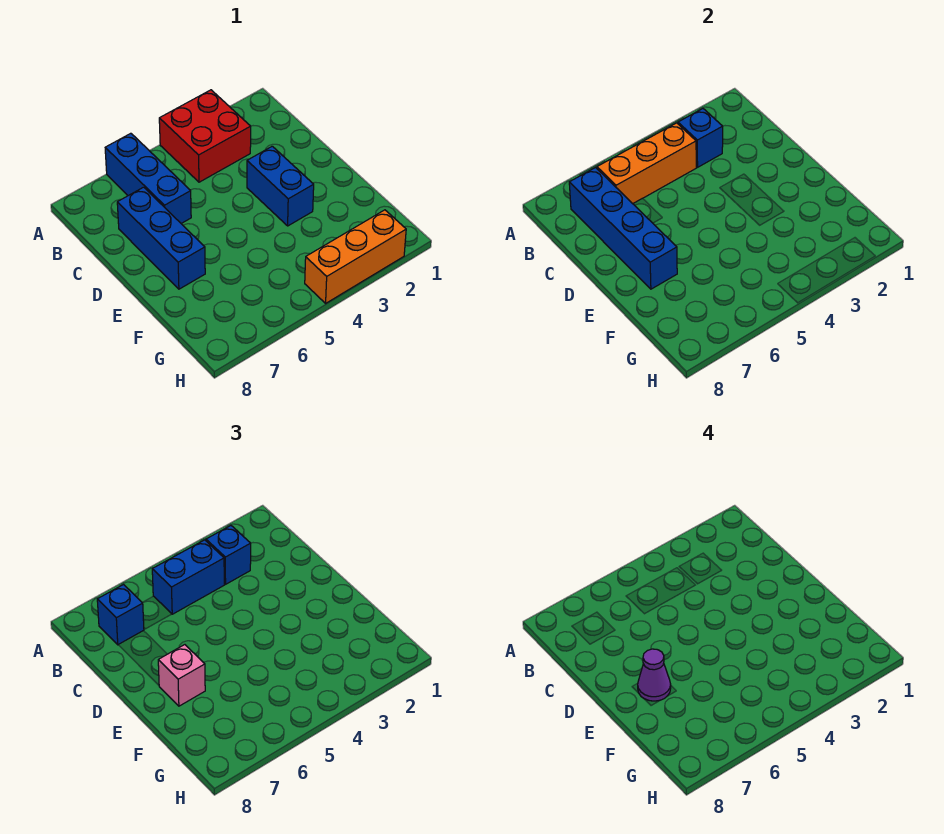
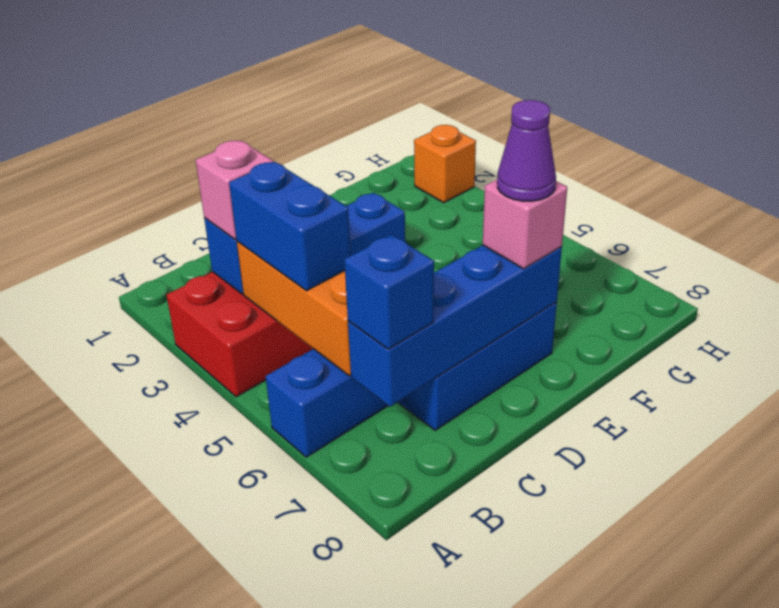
blue brick B3 level 3 -> pink brick B3 level 3
orange brick H2:H4 level 1 -> orange brick H2 level 1

